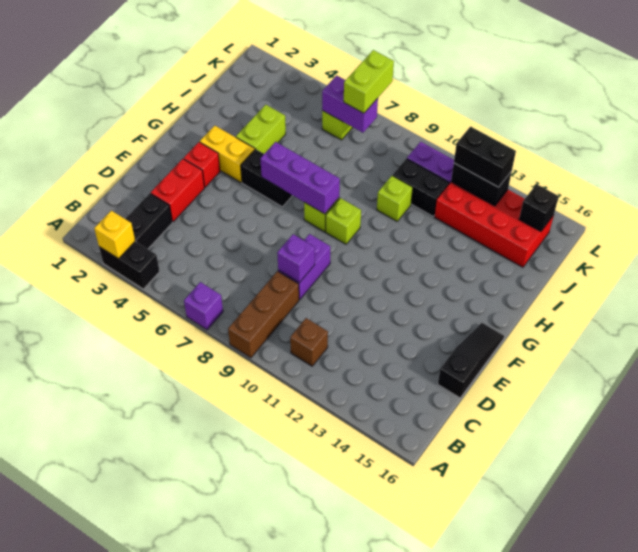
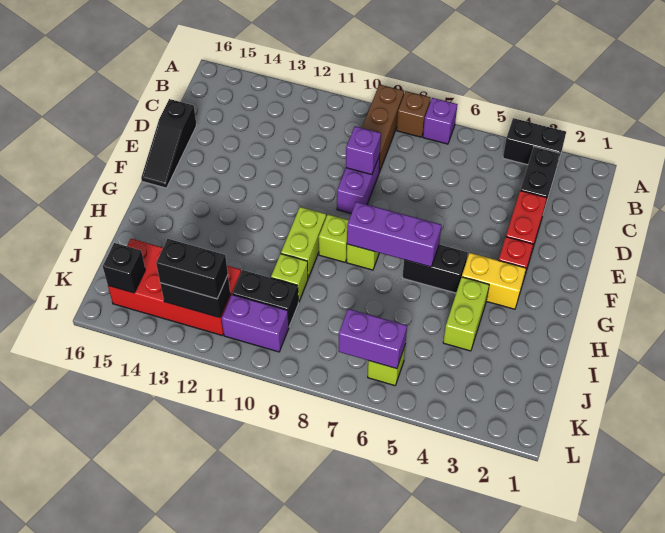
yellow brick A3 level 2 -> none
brown brick B11 level 1 -> brown brick A8 level 1
lime brick K7:L7 level 3 -> lime brick G10:H10 level 1

